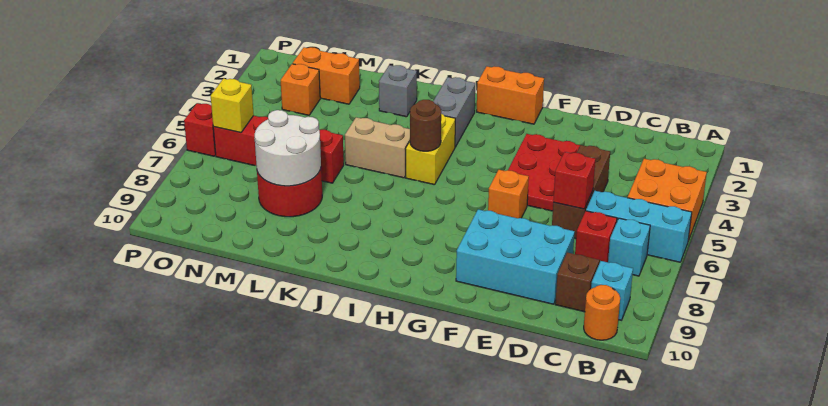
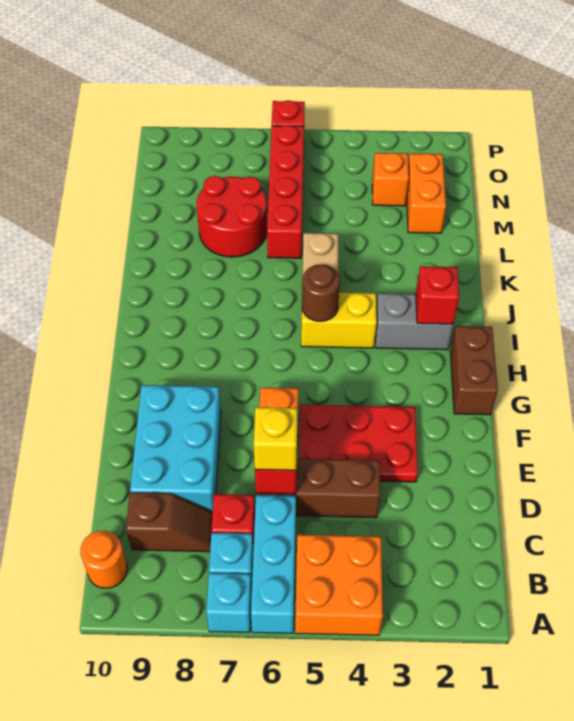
cyan brick B9 level 1 -> cyan brick A7 level 1
orange brick G1:H1 level 1 -> brown brick G1:H1 level 1
none -> red brick I2 level 2
grey brick K2 level 1 -> none
white round brick L7:M8 level 2 -> none
yellow brick O6 level 2 -> yellow brick D6 level 3

